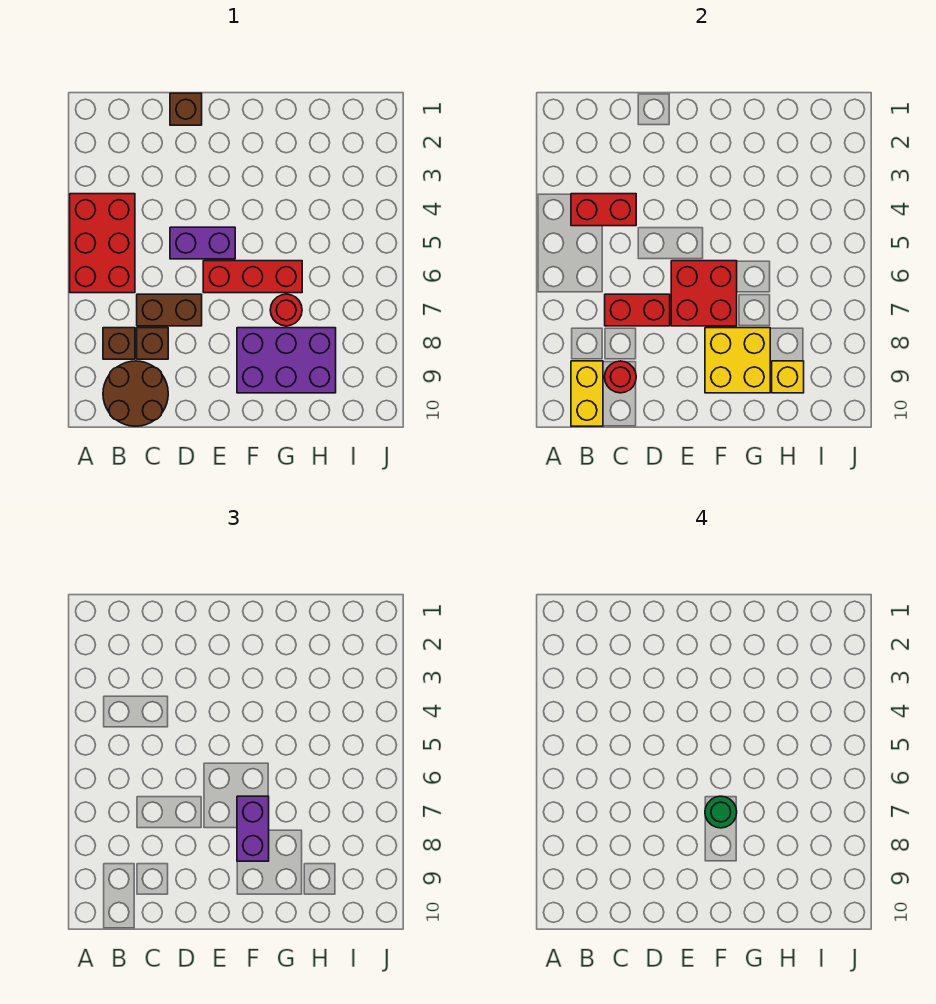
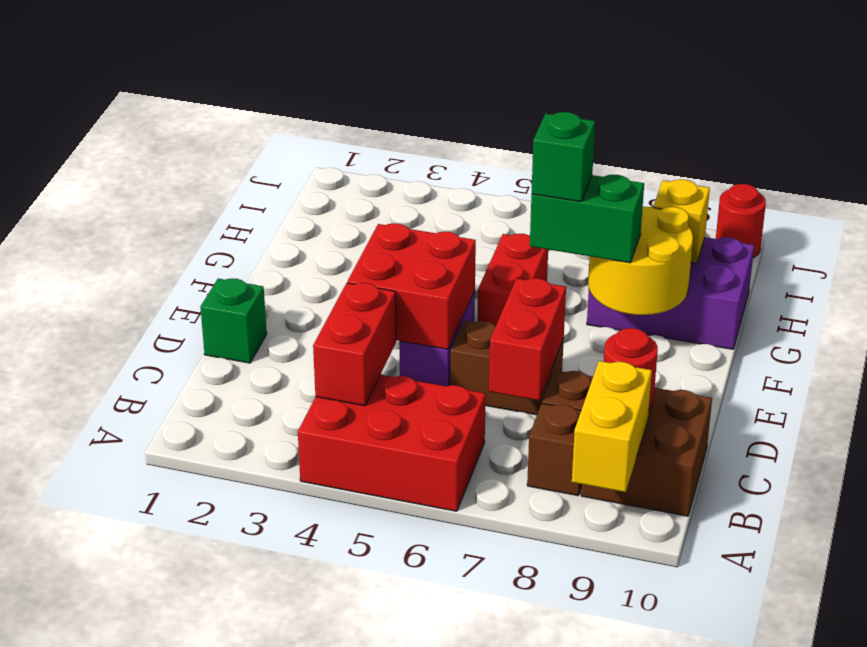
brown round brick B9:C10 level 1 -> brown brick B9:C10 level 1
yellow brick B9:B10 level 2 -> yellow brick A9:B9 level 2
brown brick C7:D7 level 1 -> brown brick D6:D7 level 1
brown brick D1 level 1 -> green brick D1 level 1
red brick E6:G6 level 1 -> red brick F6:G6 level 1
red brick E6:F7 level 2 -> red brick D4:E5 level 2
purple brick F7:F8 level 3 -> green brick F7:F8 level 3
green round brick F7 level 4 -> green brick F7 level 4
purple brick F8:H9 level 1 -> purple brick G8:H10 level 1
yellow brick F8:G9 level 2 -> yellow round brick F8:G9 level 2
red round brick G7 level 1 -> red round brick J10 level 1

